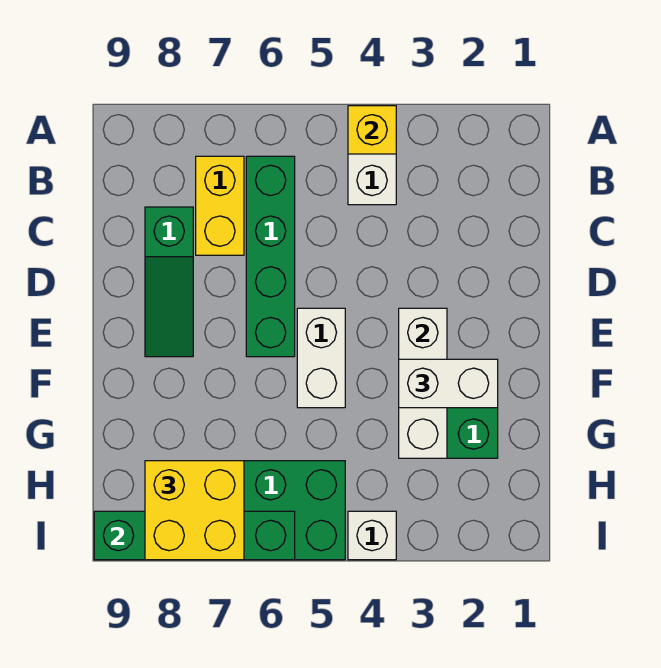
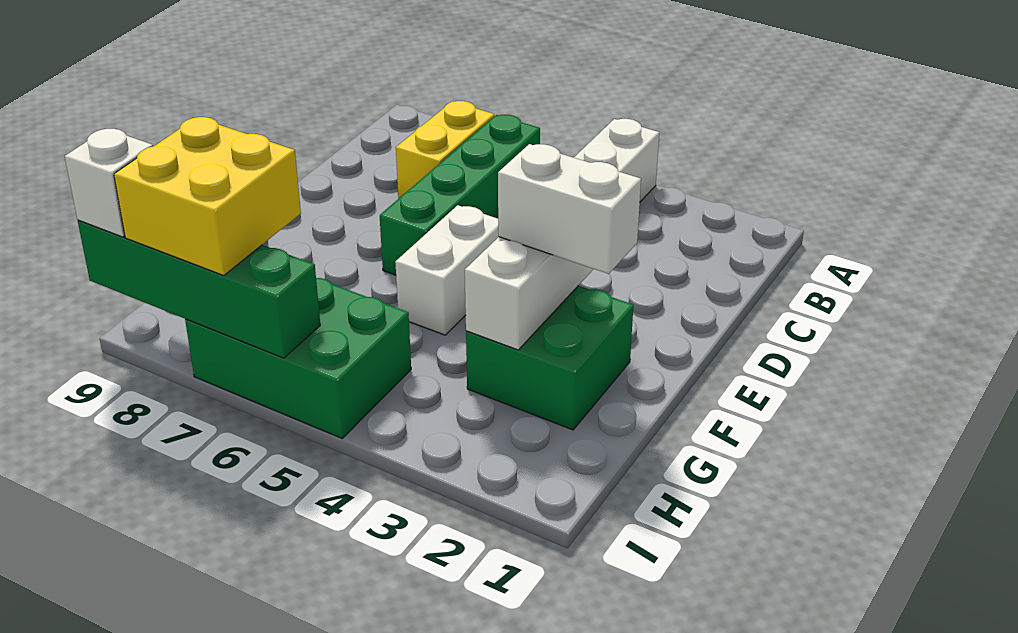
yellow brick A4 level 2 -> none
green slope C8:E8 level 1 top C -> none
white brick I4 level 1 -> white brick I9 level 3

